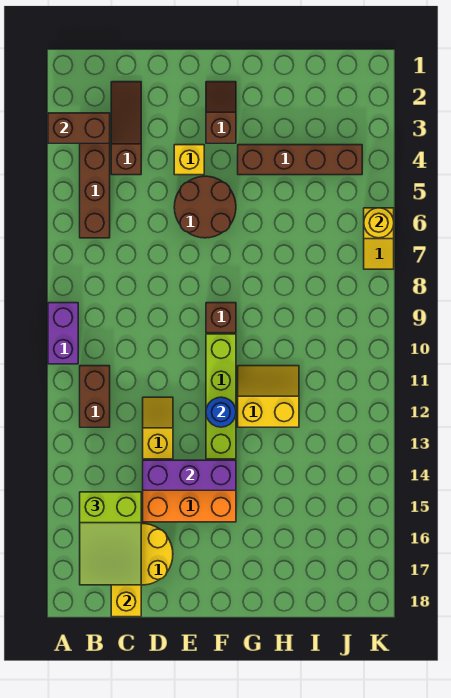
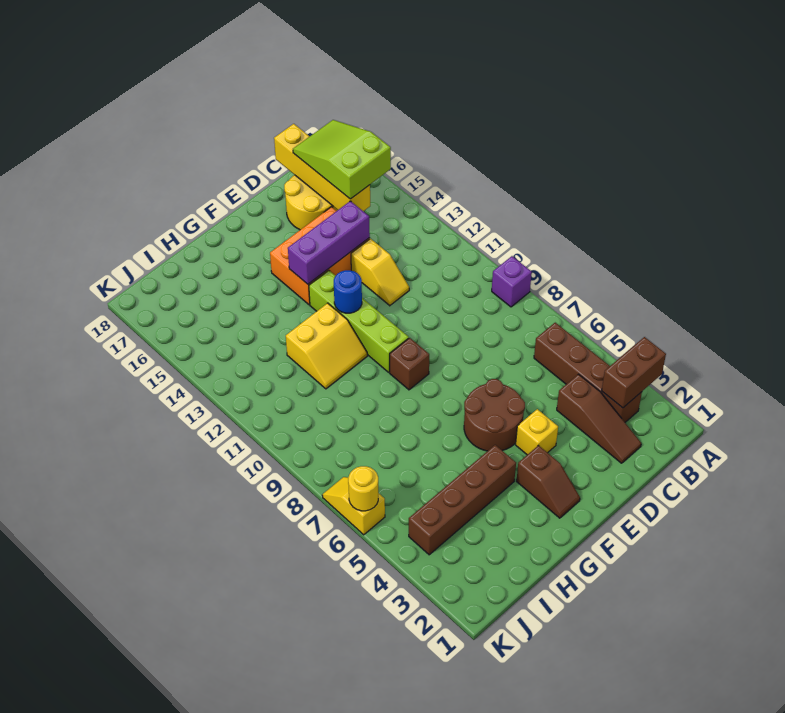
purple brick A9:A10 level 1 -> purple brick A9 level 1
brown brick B11:B12 level 1 -> none

